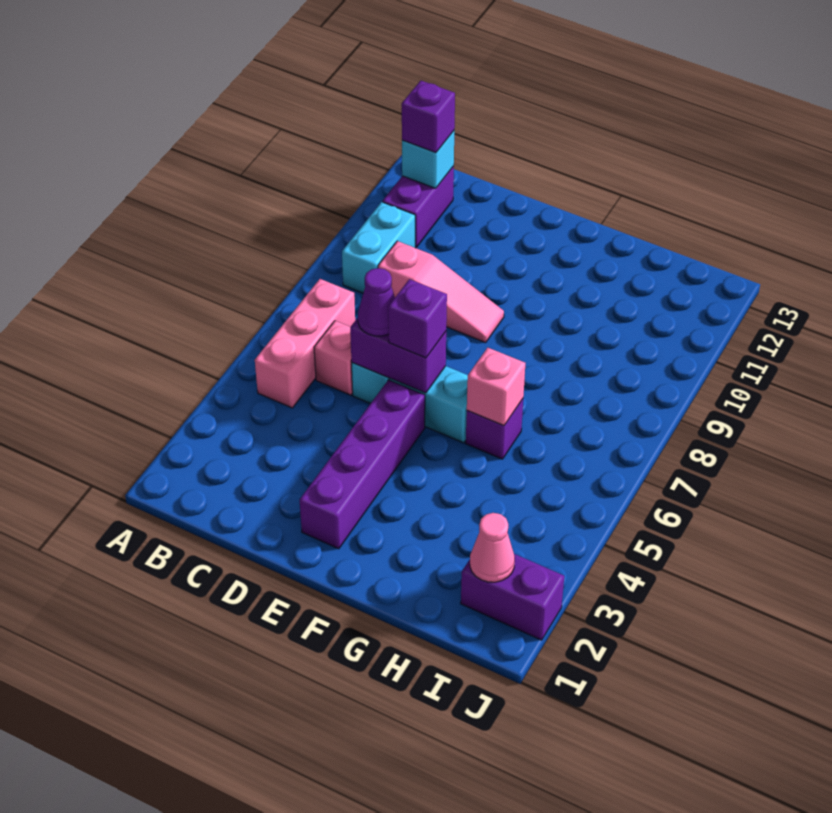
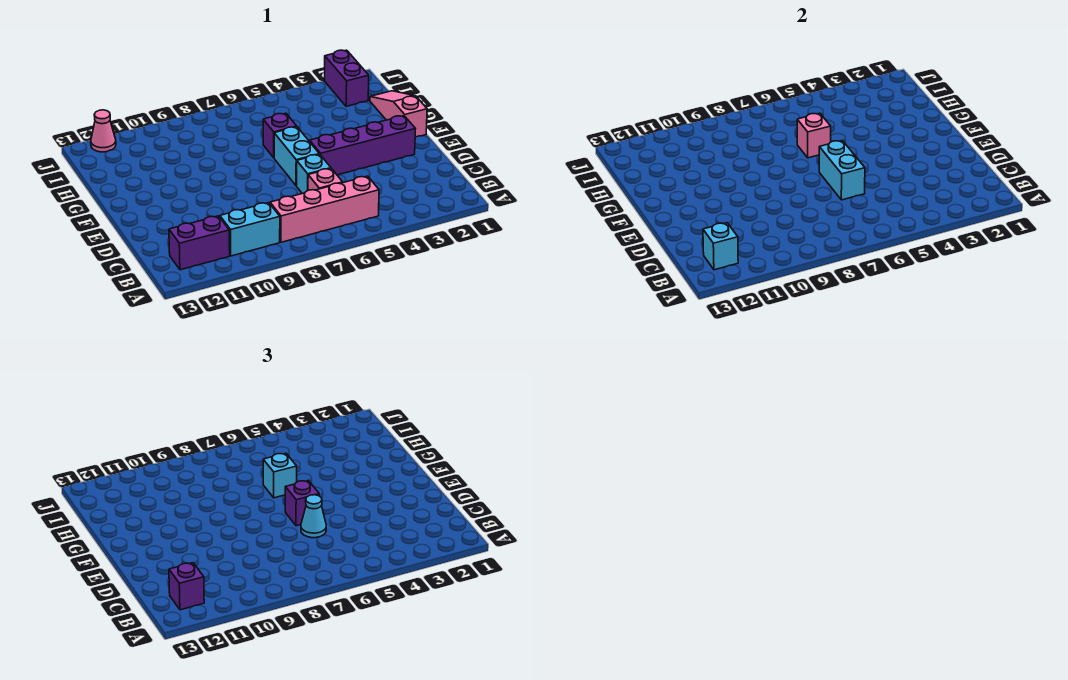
pink brick B5:B7 level 1 -> pink brick B5:B8 level 1
pink slope C9:E9 level 1 top C -> pink slope F1:H1 level 1 top F
purple brick D6:E6 level 2 -> cyan brick D6:E6 level 2
purple cone D6 level 3 -> cyan cone D6 level 3
none -> cyan brick G6 level 3
pink cone I2 level 2 -> pink cone J12 level 1

